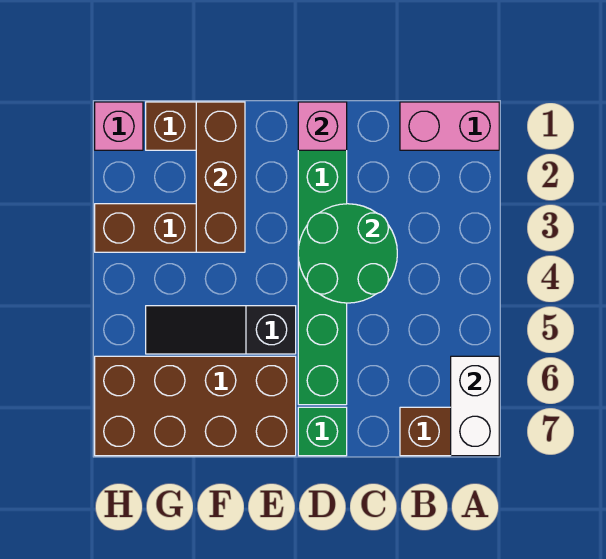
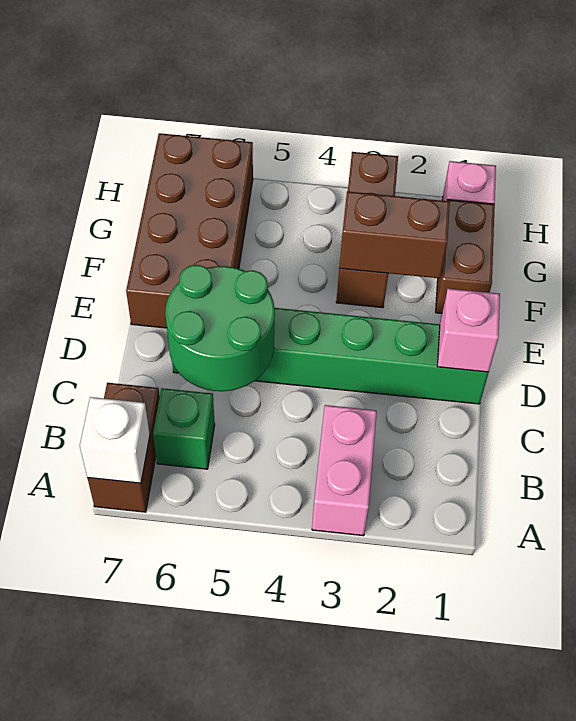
pink brick A1:B1 level 1 -> pink brick A3:B3 level 1
white brick A6:A7 level 2 -> white brick A7 level 2
green round brick C3:D4 level 2 -> green round brick C5:D6 level 2
green brick D7 level 1 -> green brick B6 level 1
black slope E5:G5 level 1 top E -> none
brown brick F1:F3 level 2 -> brown brick F2:F3 level 2

